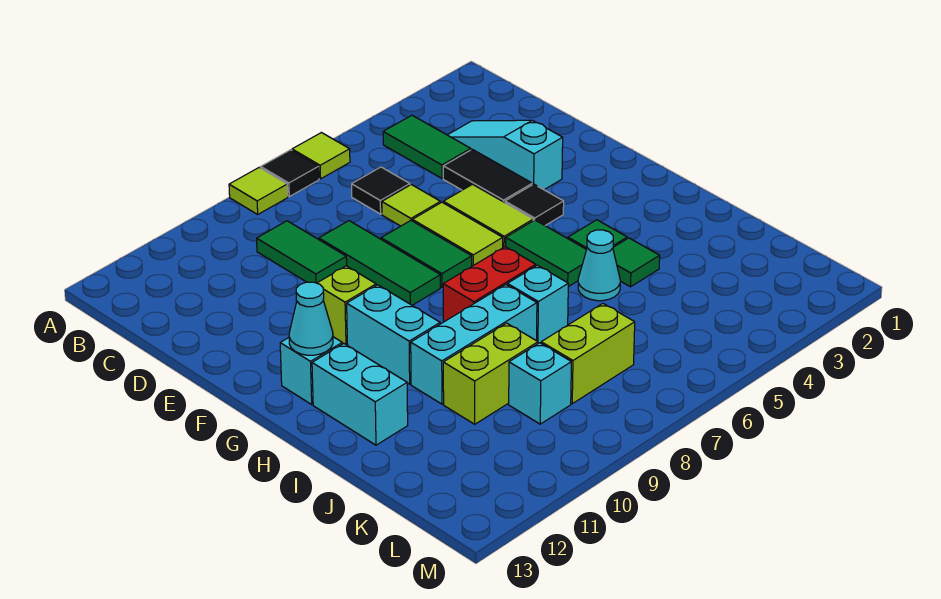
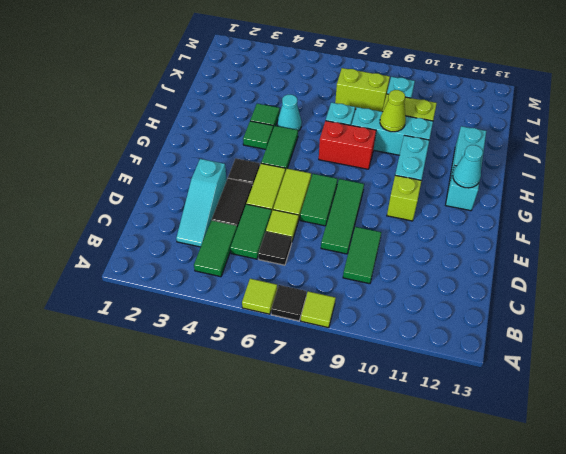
none -> green tile C5:D5 level 1
none -> lime cone I9 level 2

